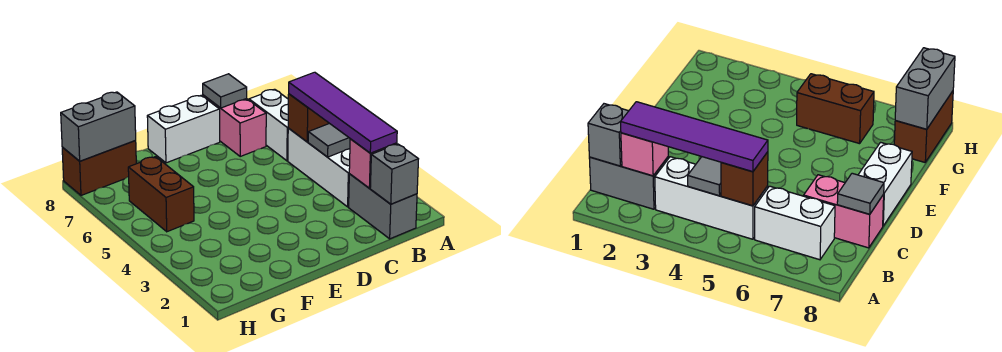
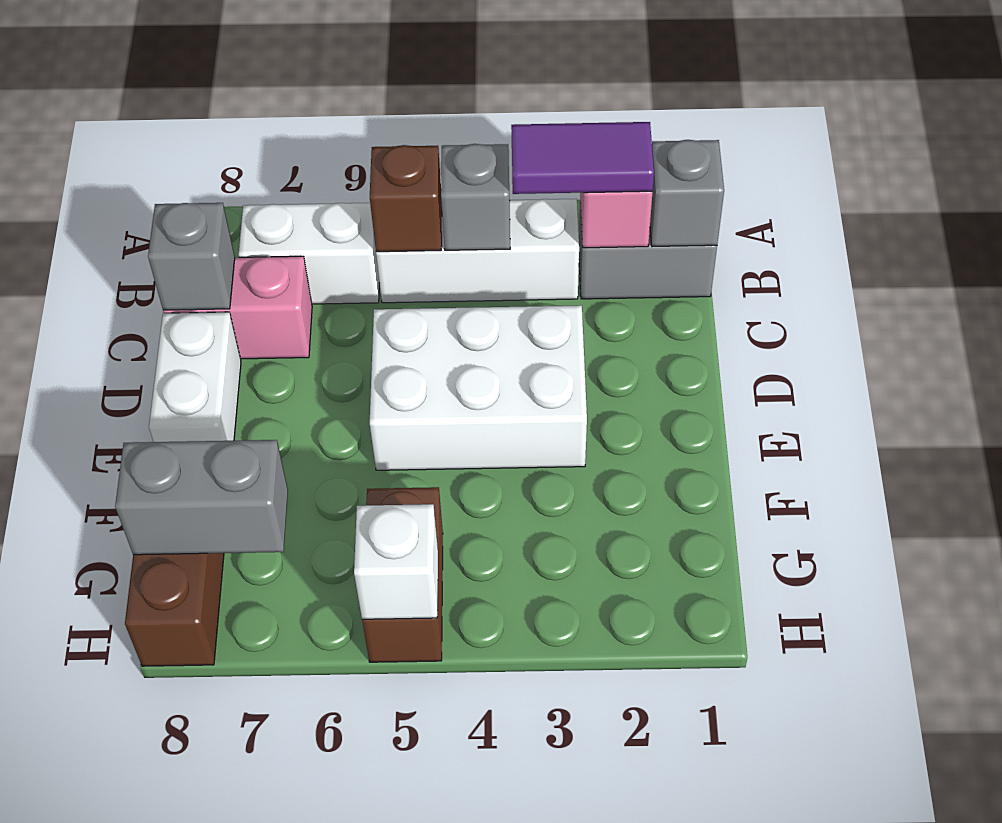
purple tile B2:B5 level 3 -> purple tile B2:B3 level 3
grey tile B4 level 2 -> grey brick B4 level 2
grey tile C8 level 2 -> grey brick C8 level 2
none -> white brick D3:E5 level 1
brown brick G5:G6 level 1 -> brown brick G5:H5 level 1
grey brick G8:H8 level 2 -> grey brick G7:G8 level 2
none -> white brick H5 level 2

